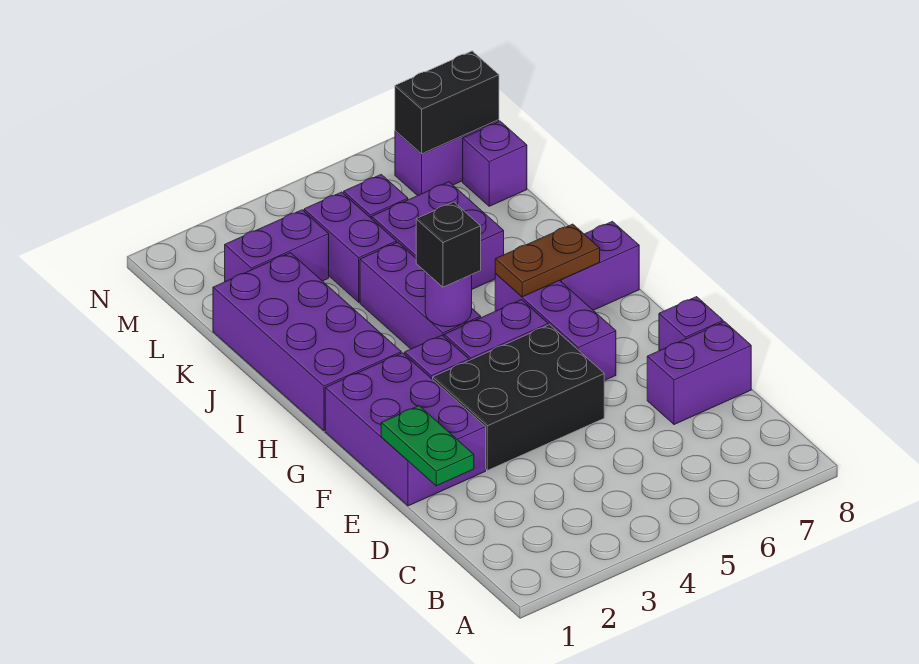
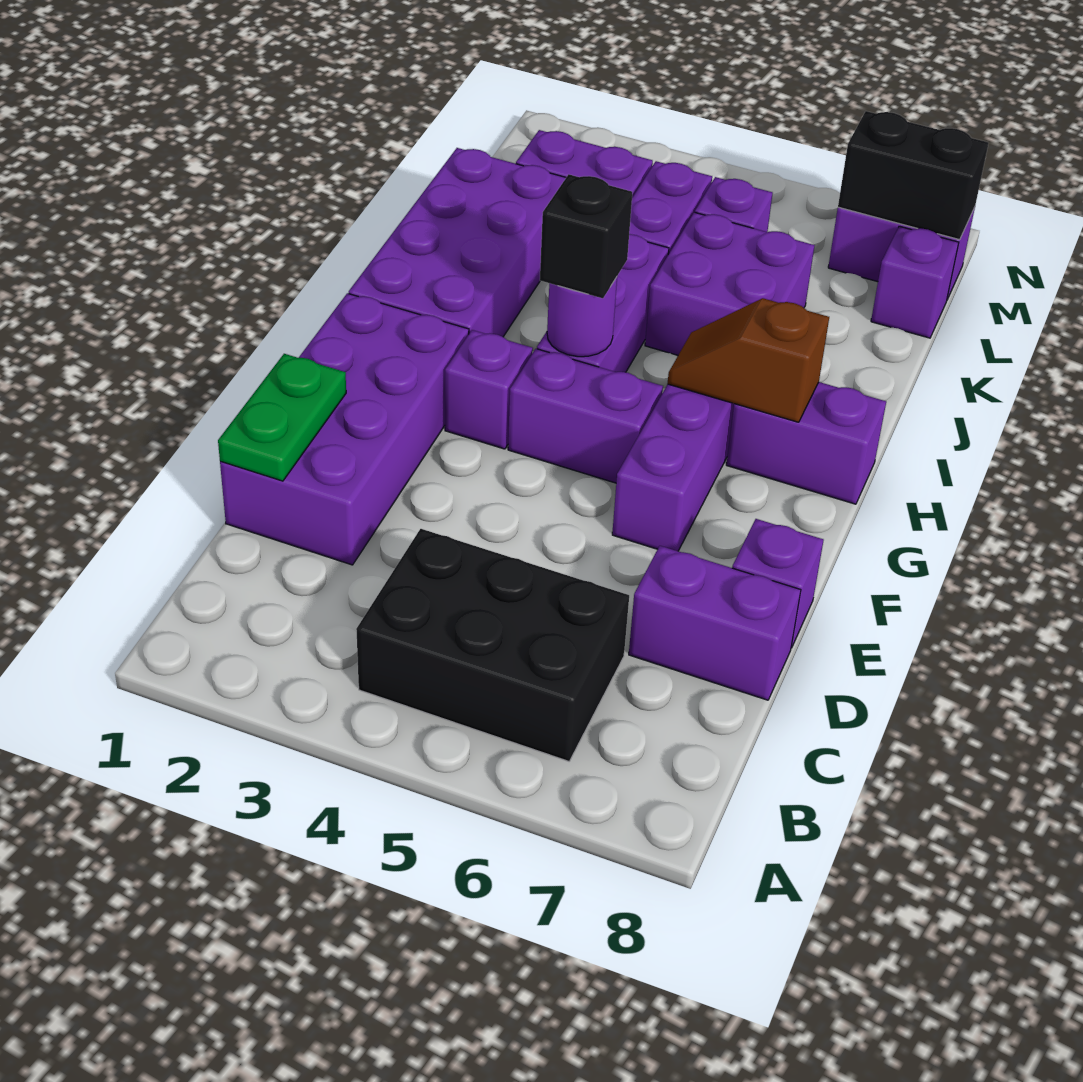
purple brick E1:G2 level 1 -> purple brick D1:G2 level 1
black brick E3:F5 level 1 -> black brick B4:C6 level 1
brown plate H6:H7 level 2 -> brown slope H6:H7 level 2 top 7

